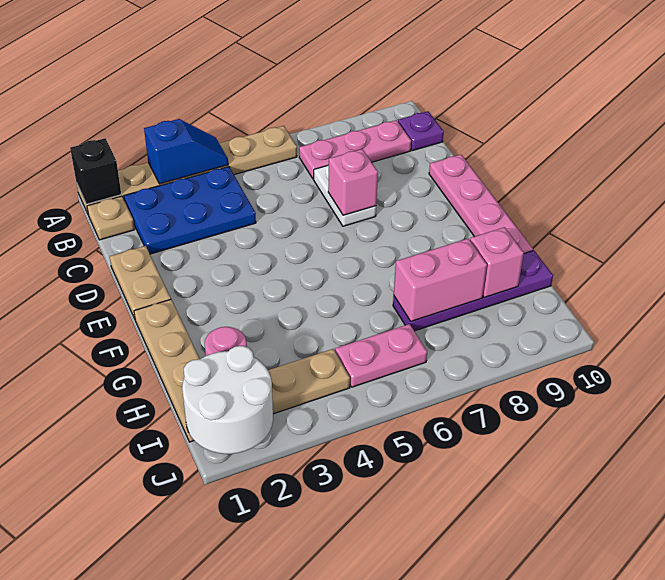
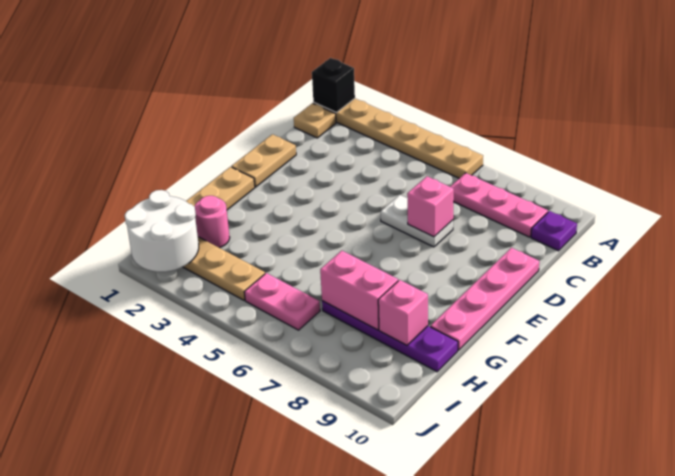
blue slope A3:A4 level 2 top 3 -> none
blue plate B2:C4 level 1 -> none
white plate C7:D7 level 1 -> white plate D6:D7 level 1

